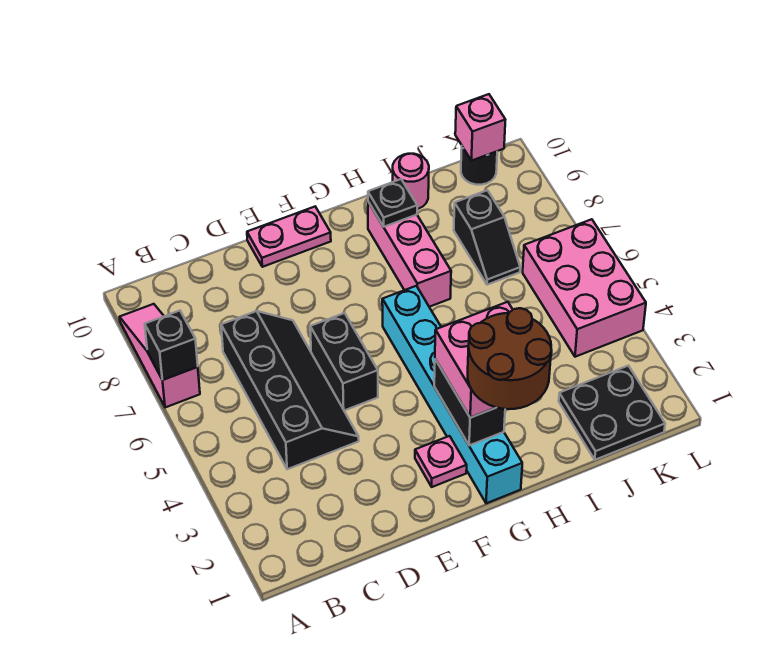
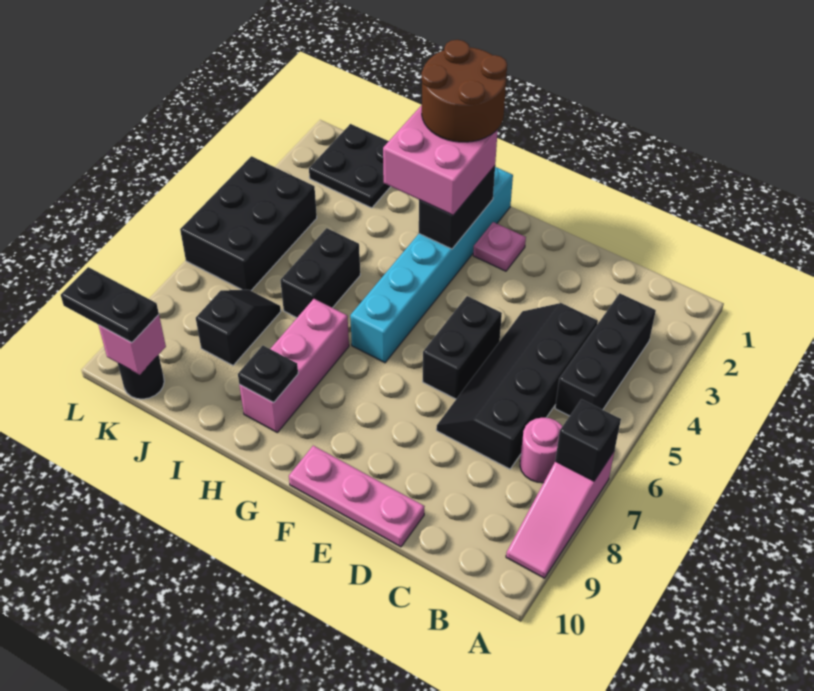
none -> black brick B3:B5 level 1
pink plate E10:F10 level 1 -> pink plate D10:F10 level 1
none -> black brick I5:I6 level 1
pink round brick I10 level 1 -> pink round brick B7 level 1
pink brick K4:L6 level 1 -> black brick K4:L6 level 1
none -> black plate K10:L10 level 3

